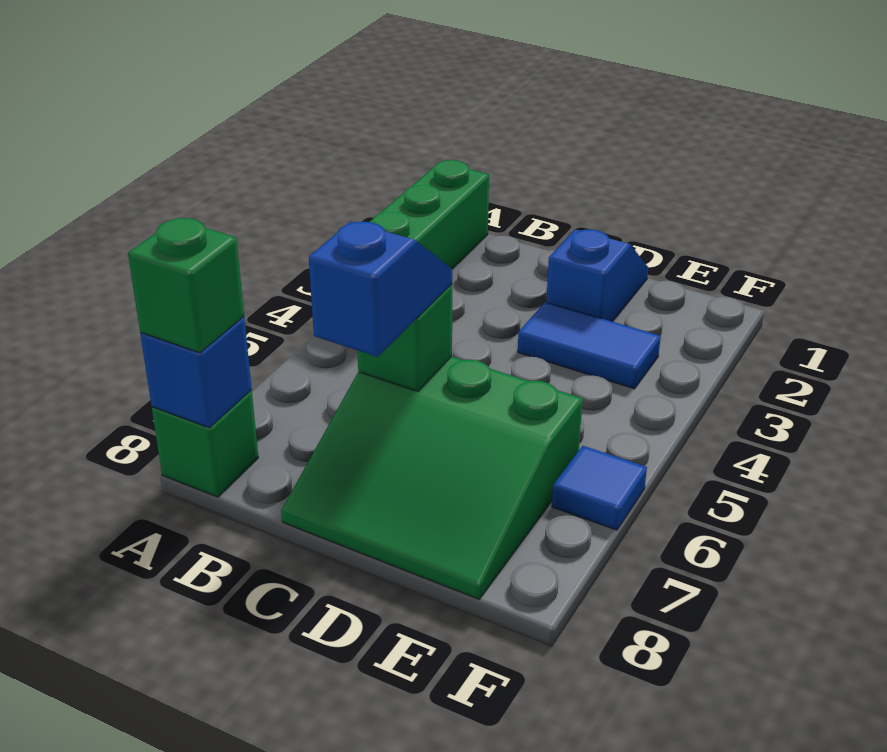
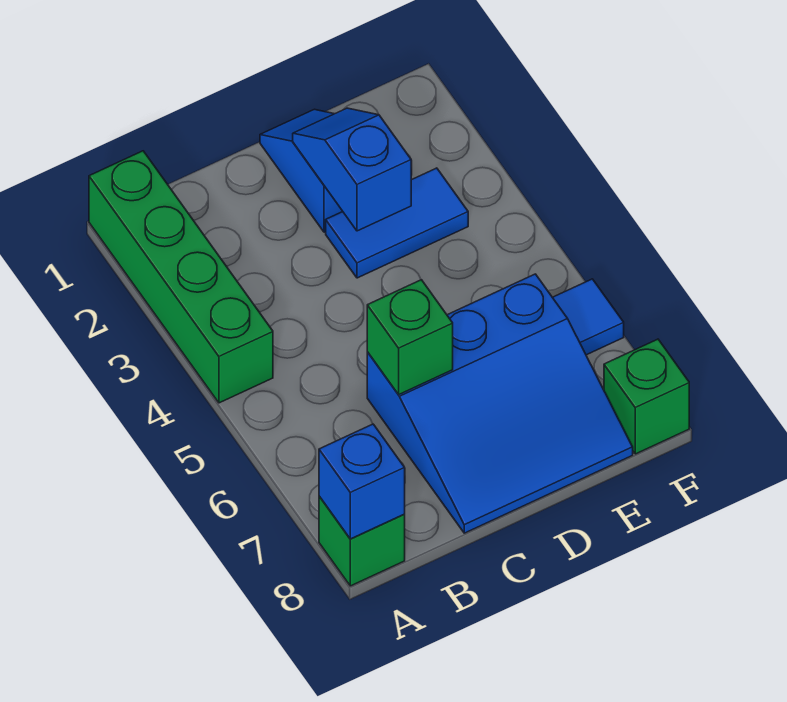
green brick A8 level 3 -> green brick F8 level 1
green slope C6:E8 level 1 top 6 -> blue slope C6:E8 level 1 top 6
blue slope C6:C7 level 3 top 7 -> blue slope D2:D3 level 2 top 3

